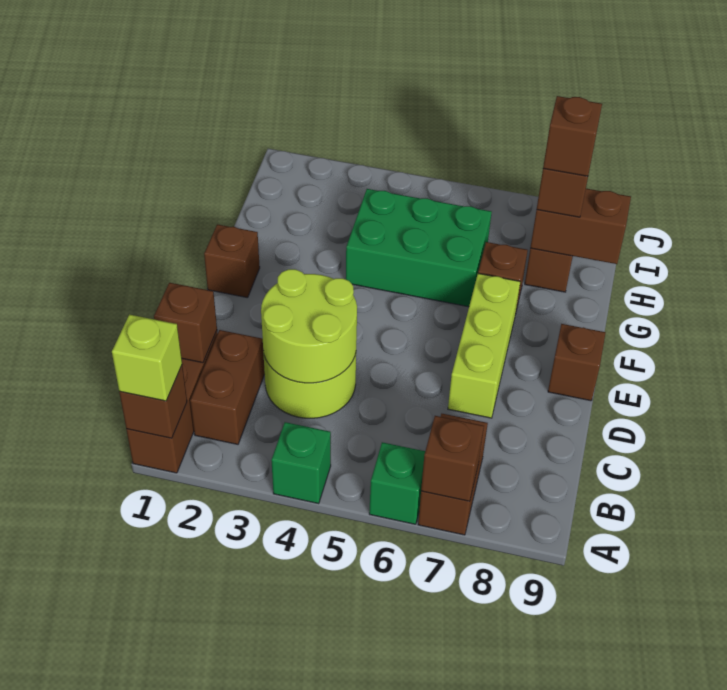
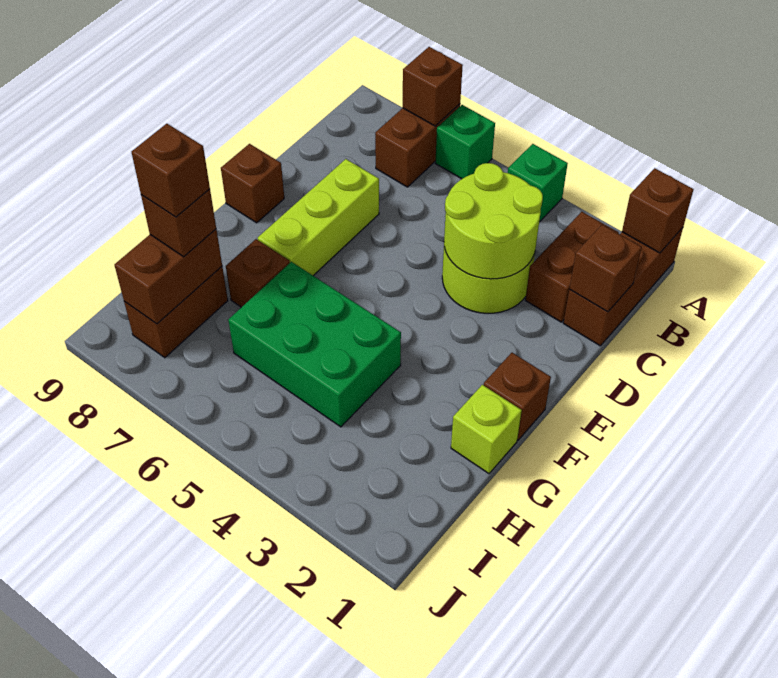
lime brick A1 level 3 -> lime brick G1 level 1
brown brick H8:H9 level 2 -> brown brick H8:I8 level 2

